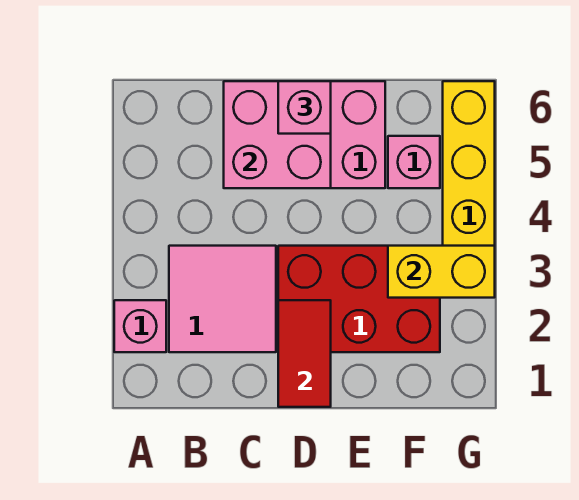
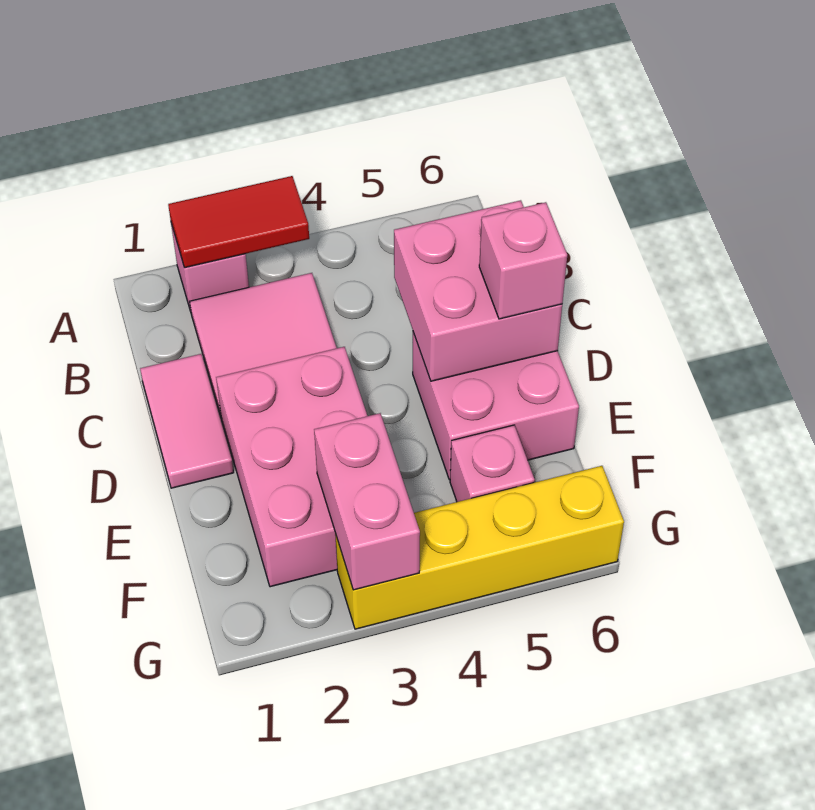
none -> pink tile C1:D1 level 1
red tile D1:D2 level 2 -> red tile A2:A3 level 2
red brick D2:F3 level 1 -> pink brick D2:F3 level 1
yellow brick F3:G3 level 2 -> pink brick F3:G3 level 2

